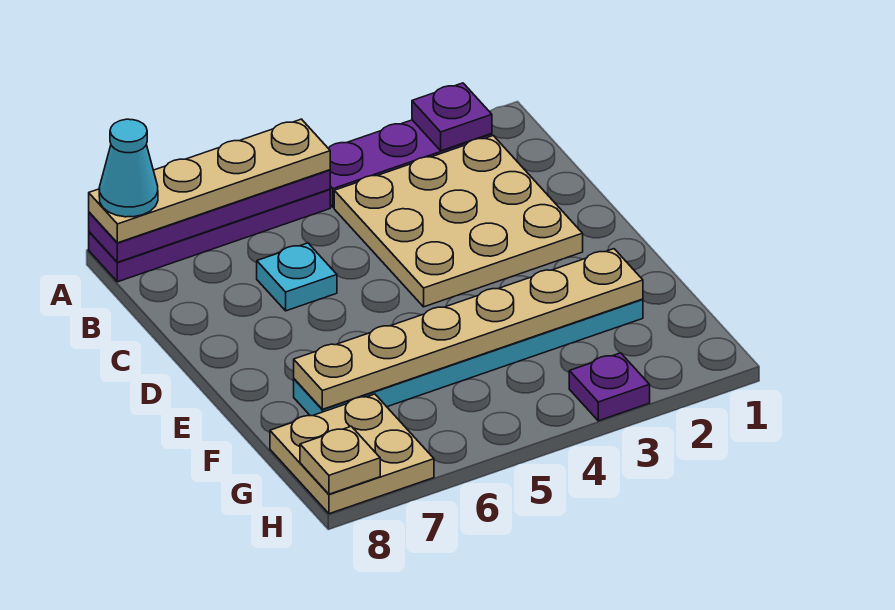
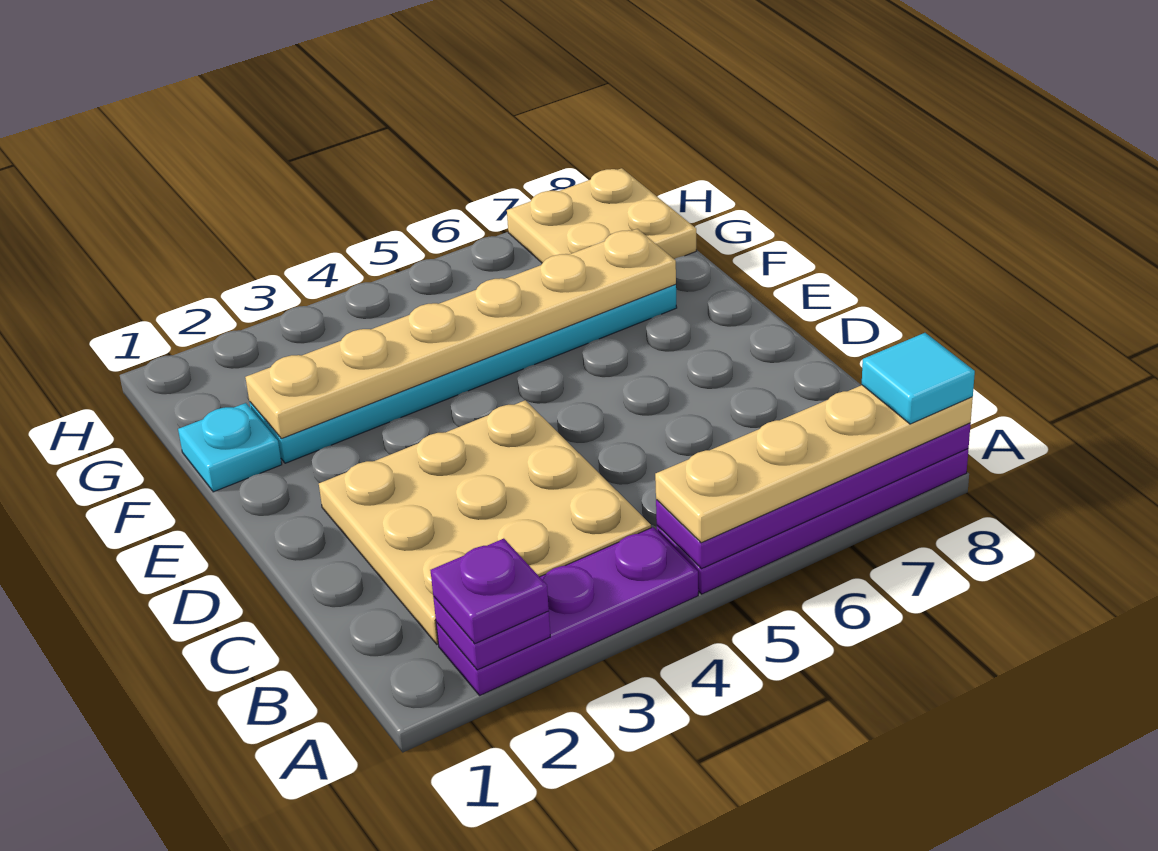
cyan cone A8 level 4 -> cyan tile A8 level 4
cyan plate C6 level 1 -> cyan plate F1 level 1
purple plate H3 level 1 -> purple plate A2 level 3
tan plate H8 level 2 -> none

